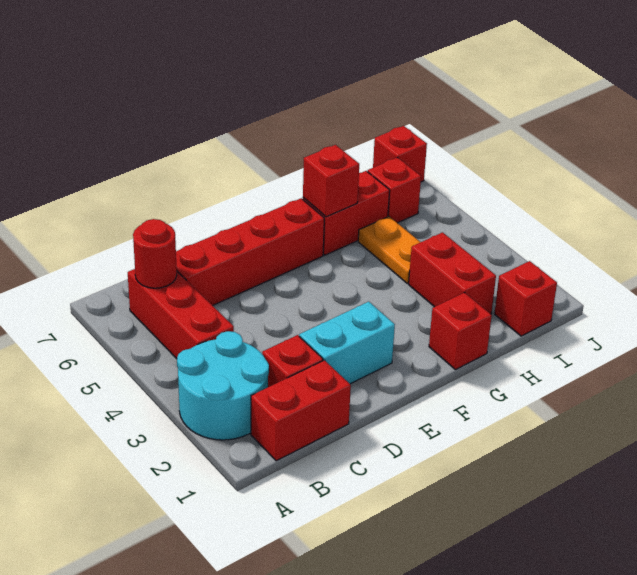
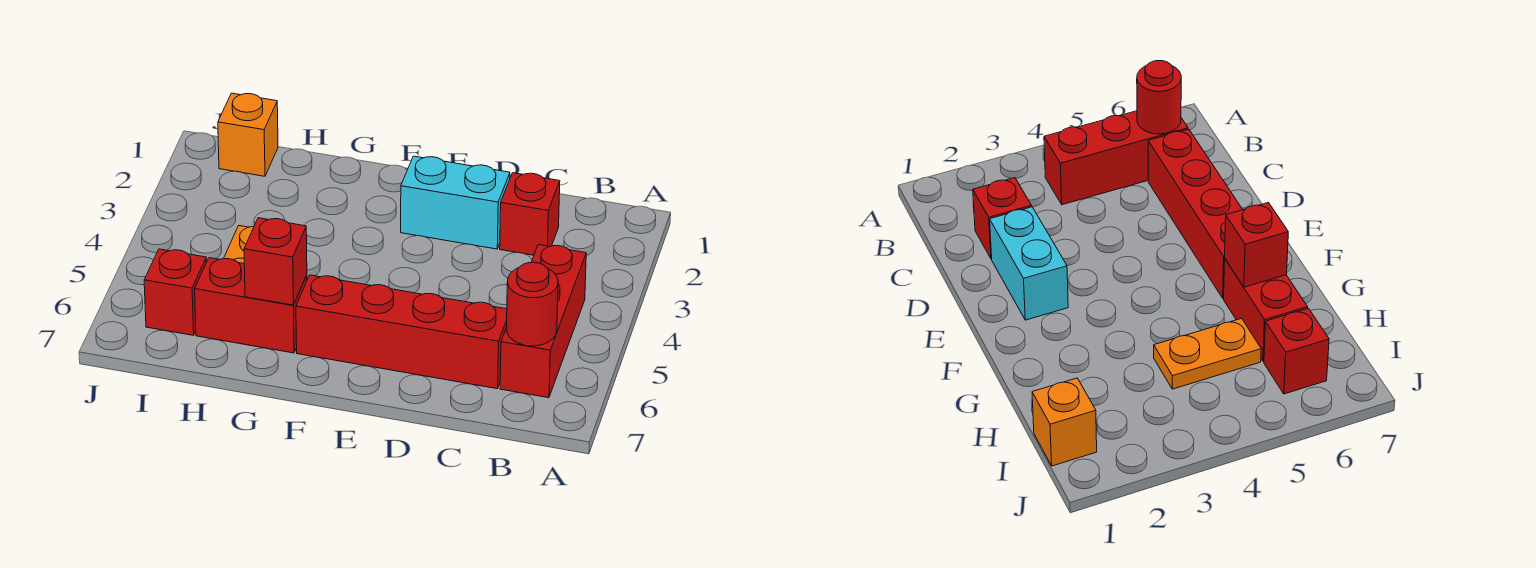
cyan round brick A2:B3 level 1 -> none
red brick B1:C1 level 1 -> none
red brick G1 level 1 -> none
red brick H2:H3 level 1 -> none
red brick I1 level 1 -> orange brick I1 level 1
red brick J7 level 1 -> none

